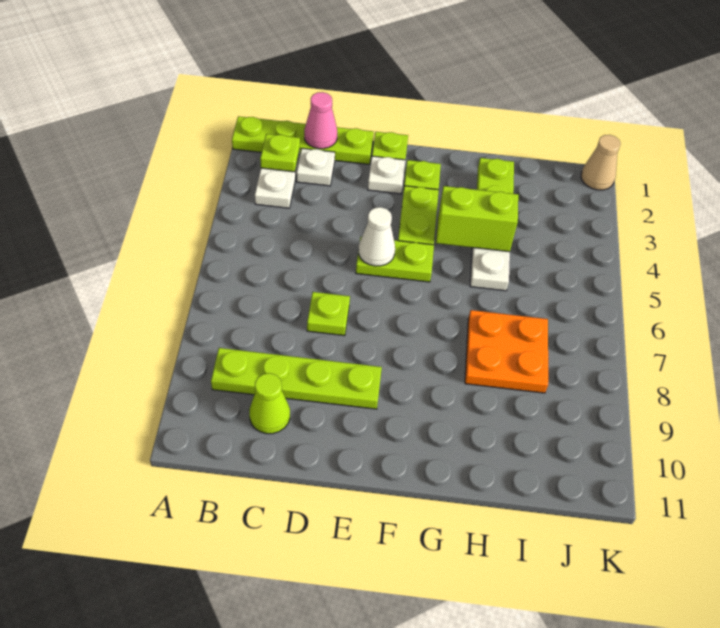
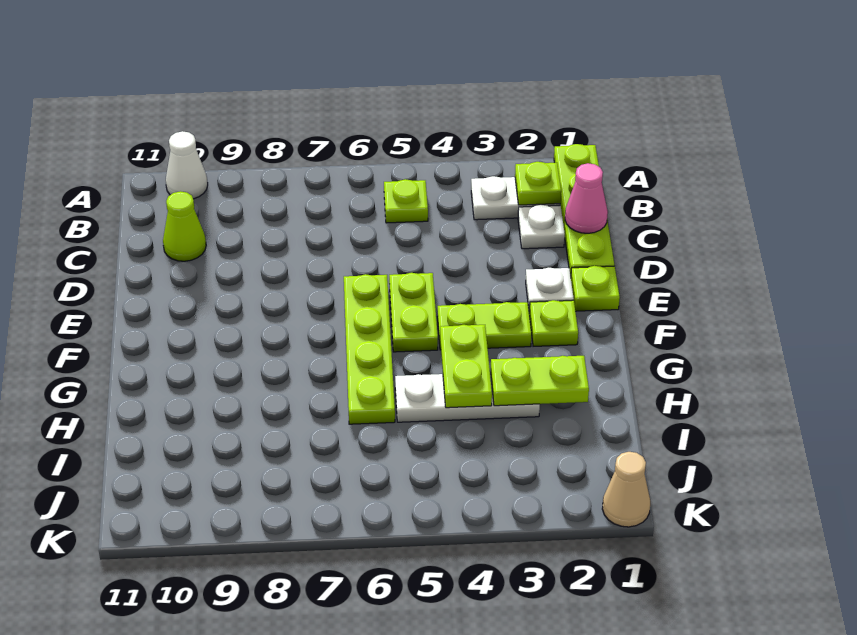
lime plate B9:E9 level 1 -> lime plate E6:H6 level 1
lime plate D7 level 1 -> lime plate B5 level 1
white cone E5 level 2 -> white cone A10 level 1
lime brick G4:H4 level 2 -> lime plate G4:H4 level 2
orange plate H7:I8 level 1 -> none

